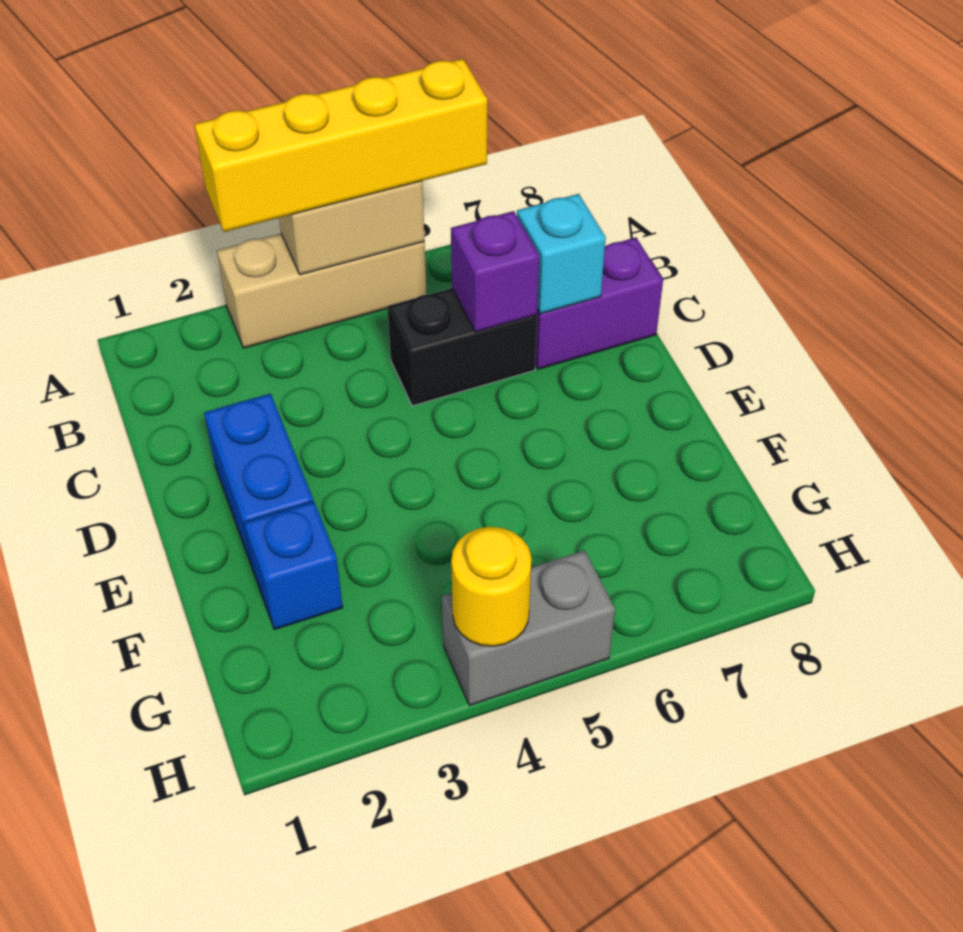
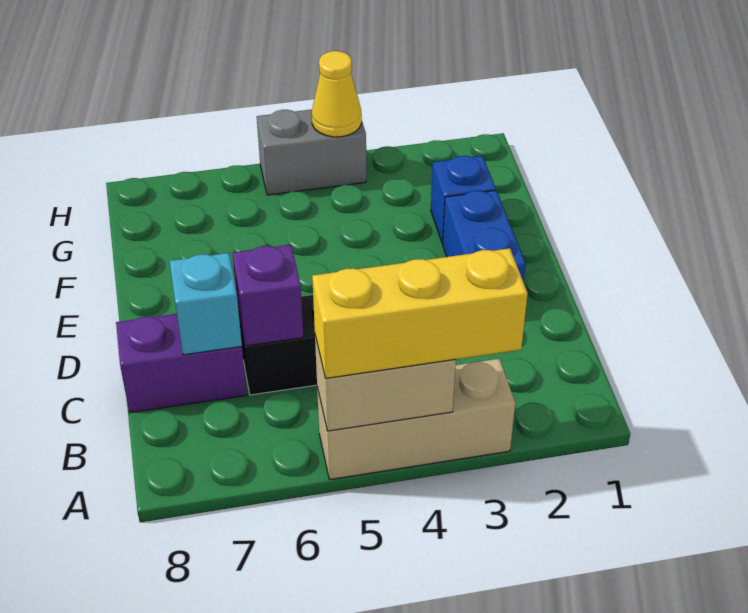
yellow brick A3:A6 level 3 -> yellow brick A3:A5 level 3
yellow round brick H4 level 2 -> yellow cone H4 level 2

